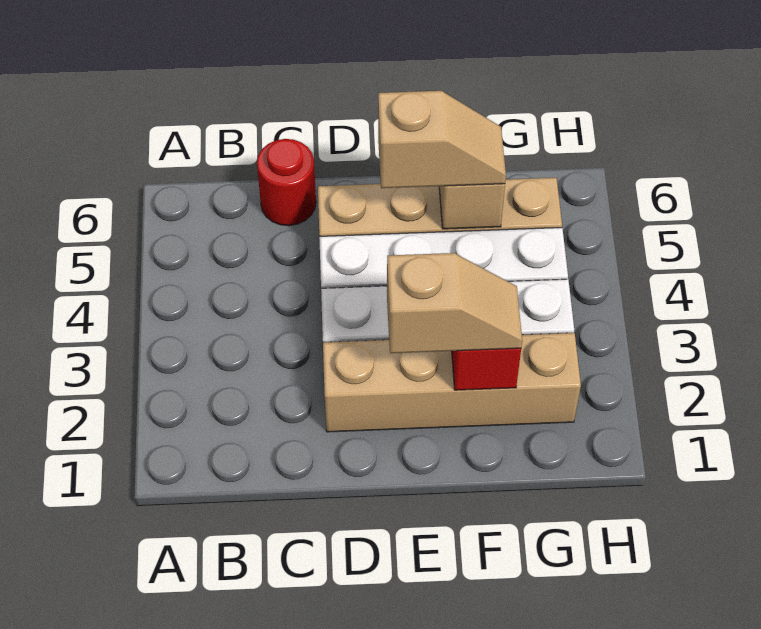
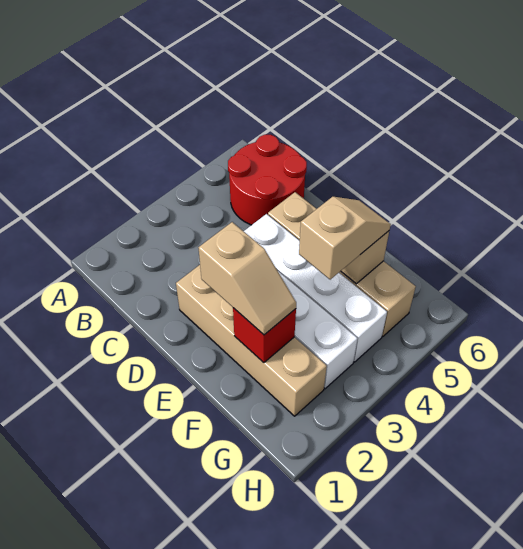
red round brick C6 level 1 -> red round brick B5:C6 level 1
tan slope E5:F5 level 3 top E -> tan slope F4:F5 level 3 top 4

